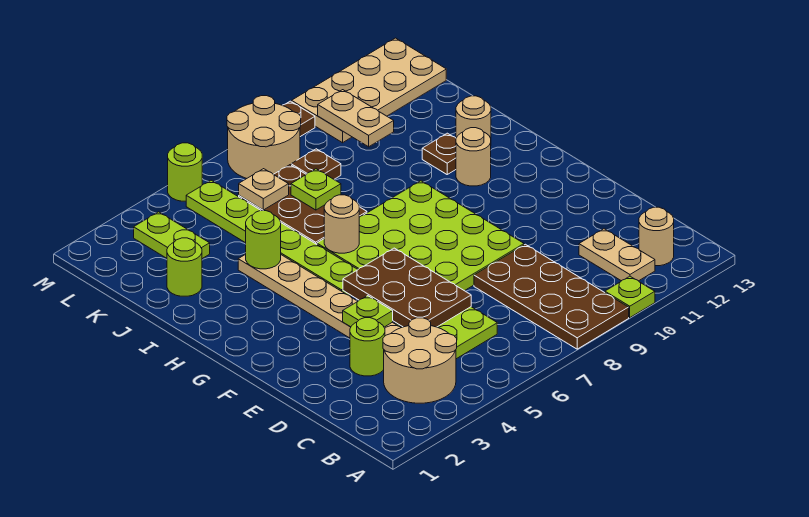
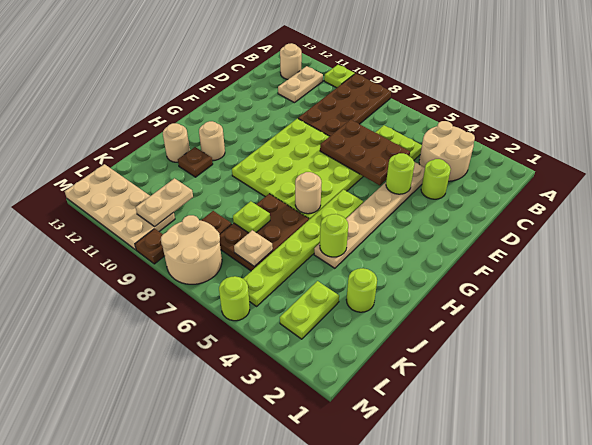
brown plate D5:F6 level 2 -> brown plate D5:E7 level 2
lime plate E4 level 2 -> lime round brick E4 level 2

